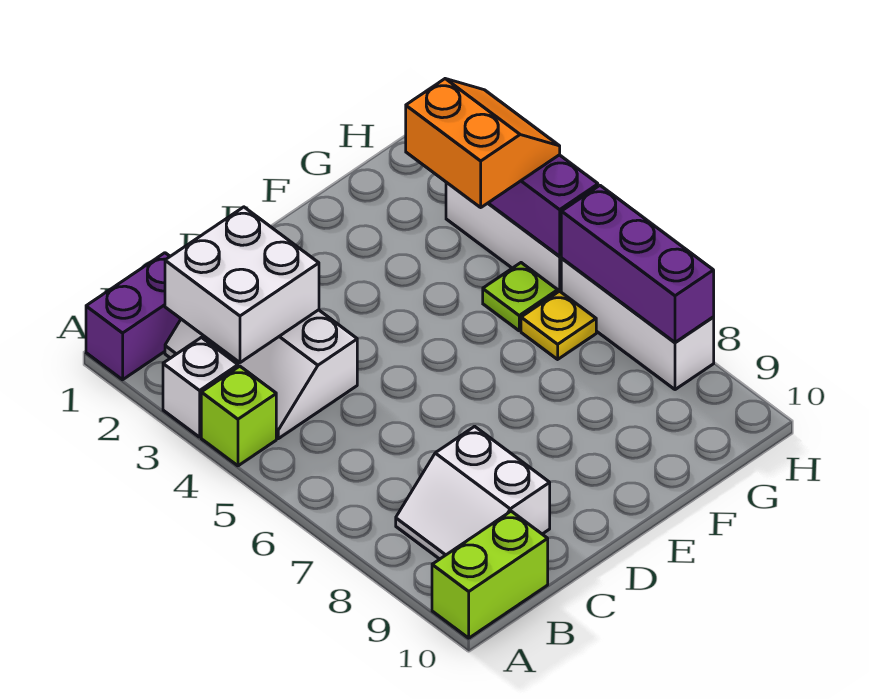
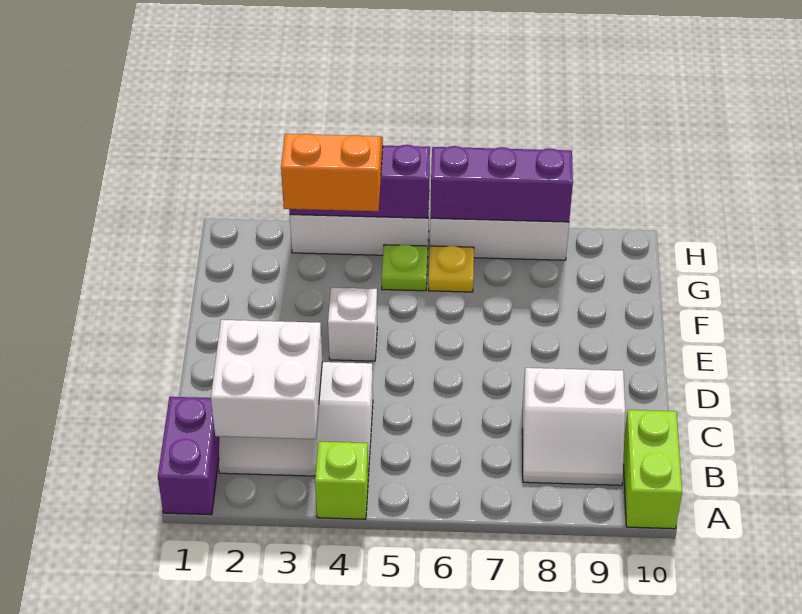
white brick A3 level 1 -> white brick E4 level 1

